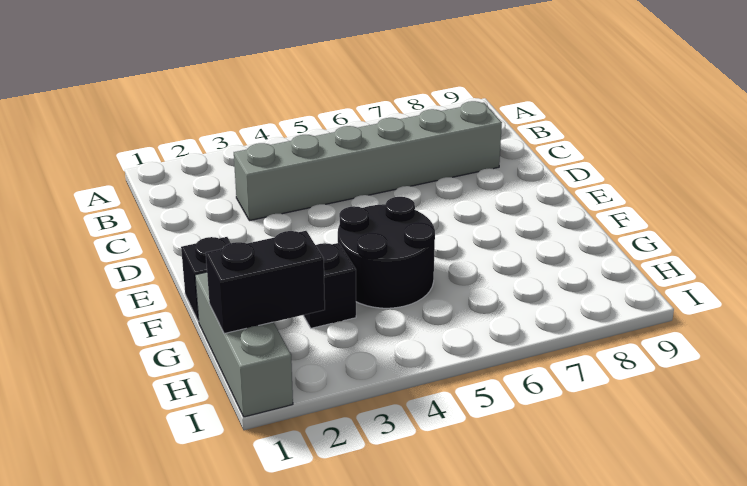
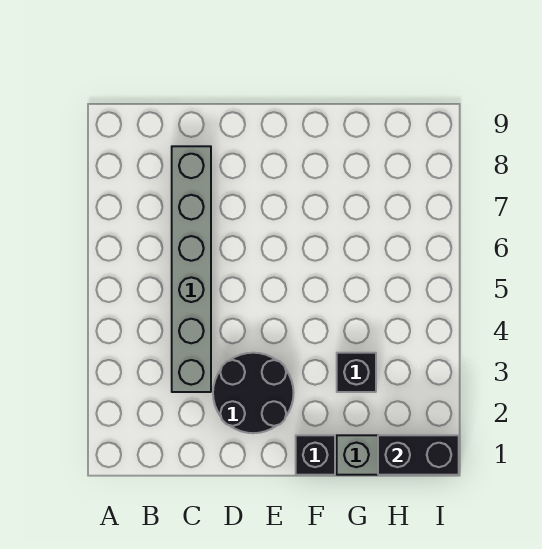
black round brick F4:G5 level 1 -> black round brick D2:E3 level 1
black brick H1:H2 level 2 -> black brick H1:I1 level 2

